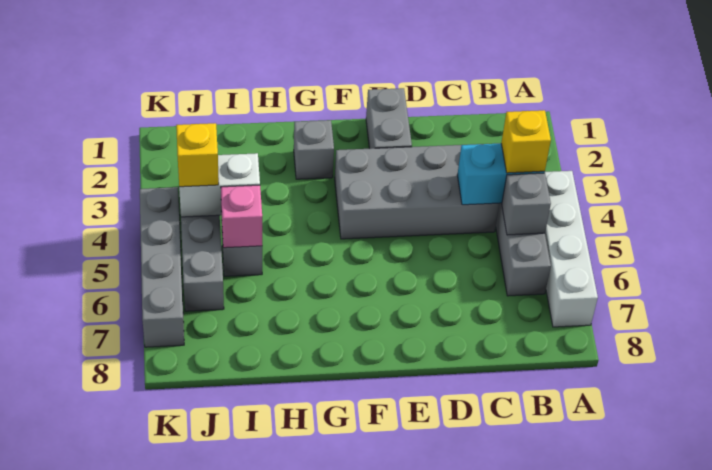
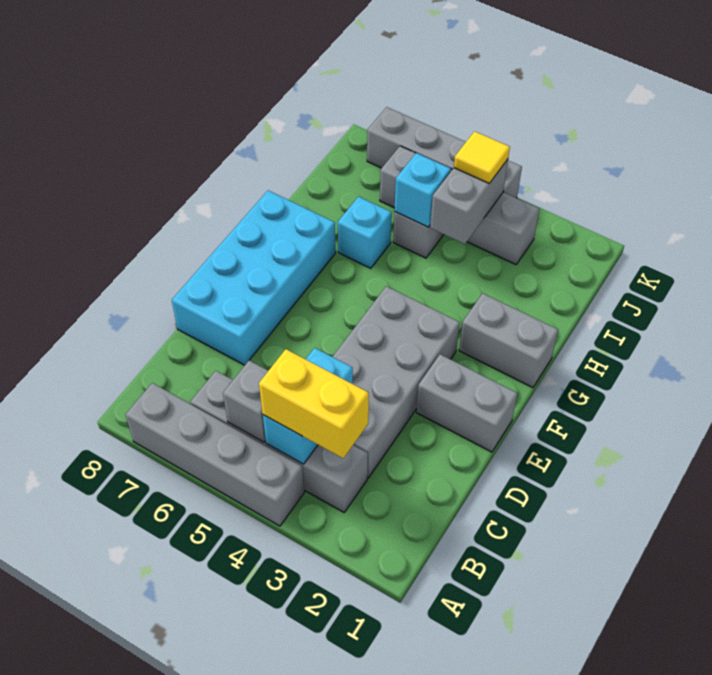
white brick A4:A7 level 1 -> grey brick A4:A7 level 1
yellow brick B4 level 3 -> yellow brick B3:B4 level 3
none -> cyan brick D7:G8 level 1
grey brick G2 level 1 -> grey brick G1:G2 level 1
none -> cyan brick H6 level 1
white brick I4:J4 level 2 -> grey brick I4:J4 level 2
pink brick I5 level 2 -> cyan brick I5 level 2
yellow brick J4 level 3 -> yellow tile J4 level 3

